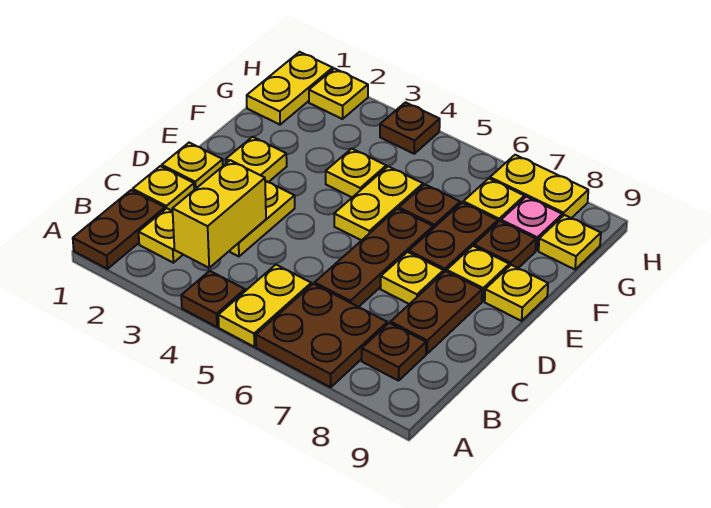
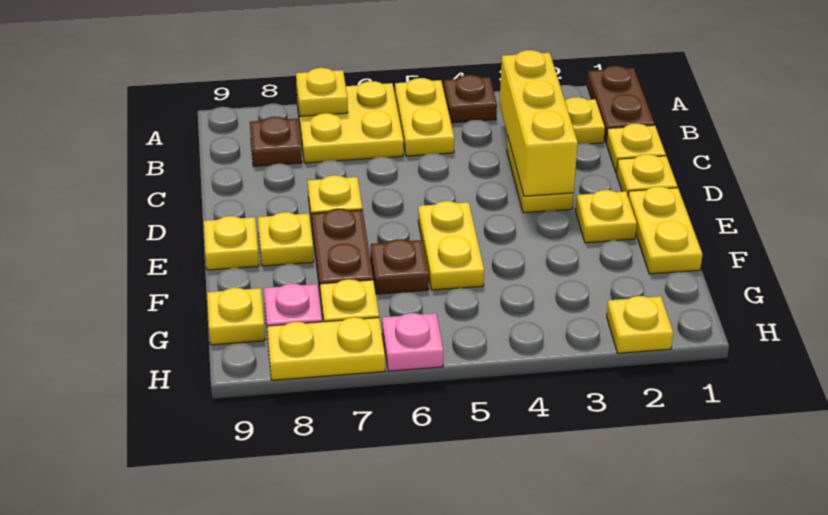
brown plate A6:B7 level 1 -> yellow plate A6:B7 level 1
yellow brick B3:C3 level 2 -> yellow brick B3:D3 level 2
brown plate C6:E6 level 1 -> none
brown plate C8:D8 level 1 -> none
yellow plate F4 level 1 -> yellow plate A7 level 2
brown plate F8 level 1 -> none
yellow plate G1:H1 level 1 -> yellow plate E1:F1 level 1
brown plate H4 level 1 -> none
none -> pink plate H6 level 1

